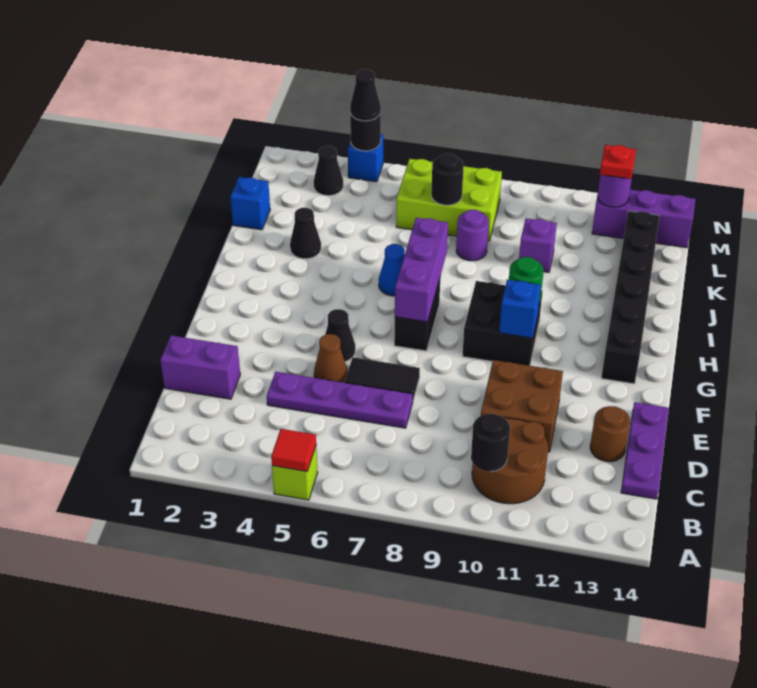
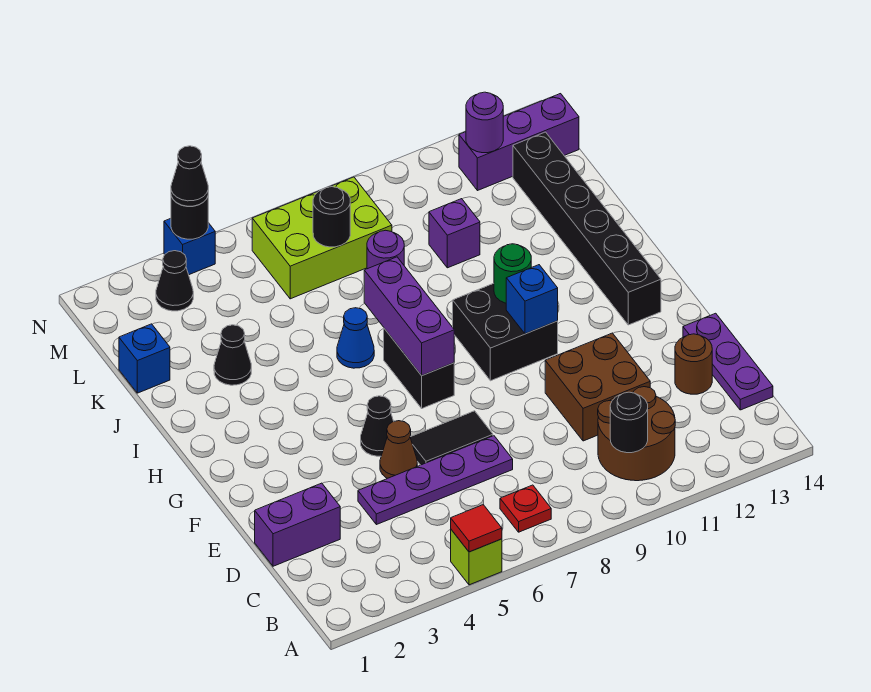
red plate M12 level 3 -> red plate B7 level 1

